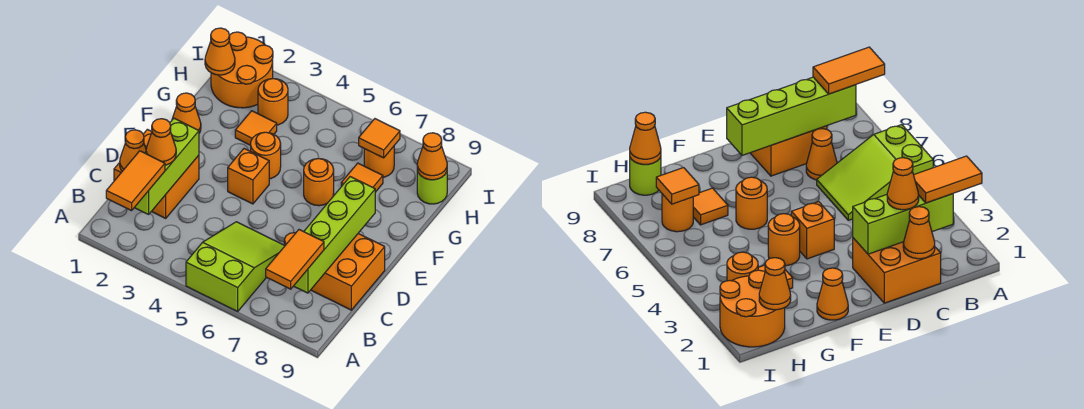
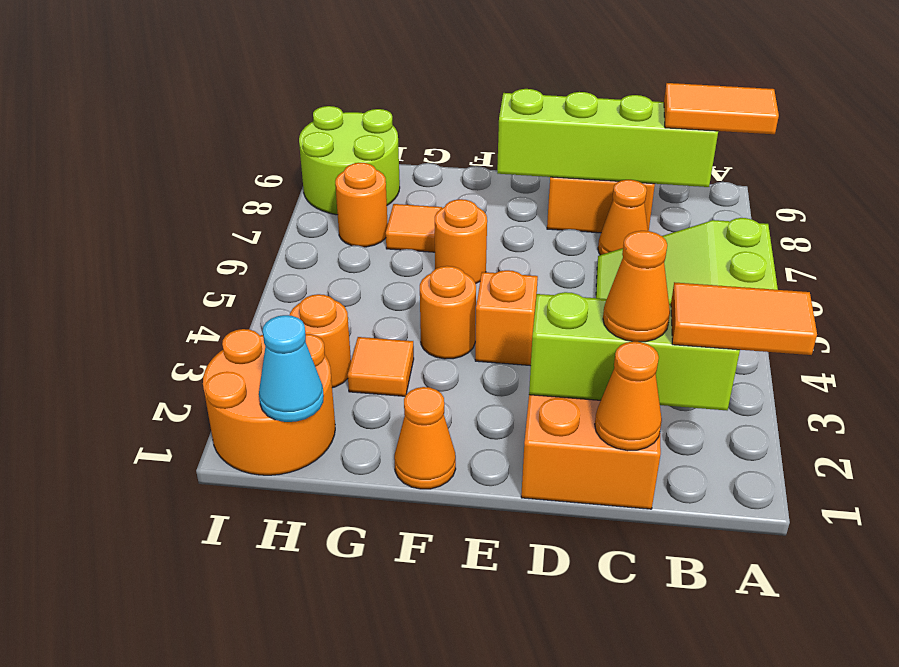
orange cone H1 level 2 -> cyan cone H1 level 2
orange tile H7 level 2 -> none
lime round brick H9 level 1 -> lime round brick H8:I9 level 1
orange cone H9 level 2 -> none

